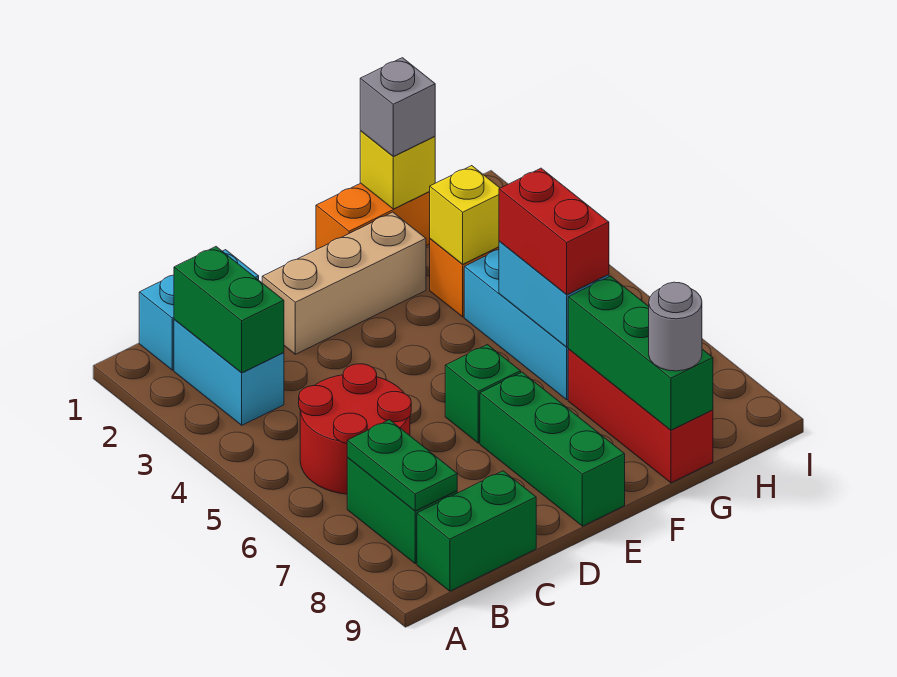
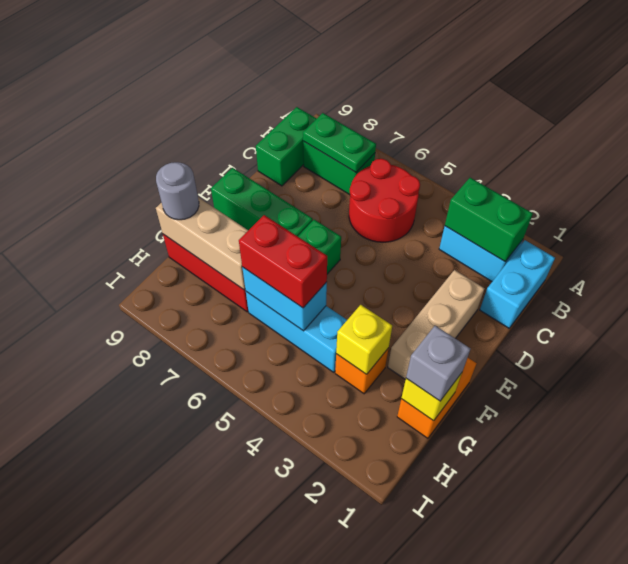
green brick G7:G9 level 2 -> tan brick G7:G9 level 2

